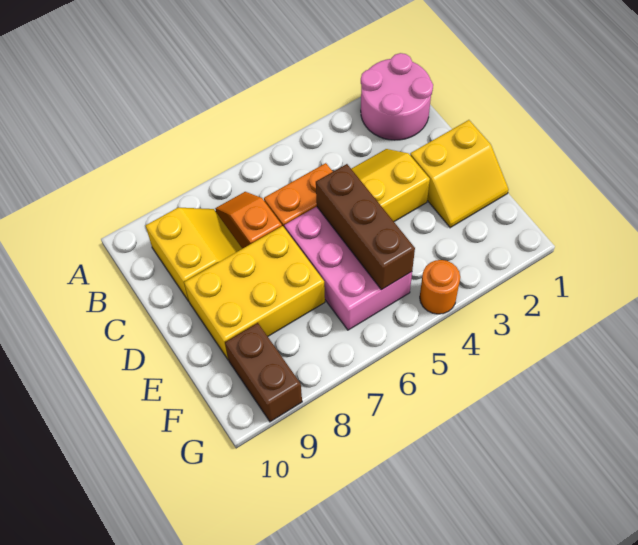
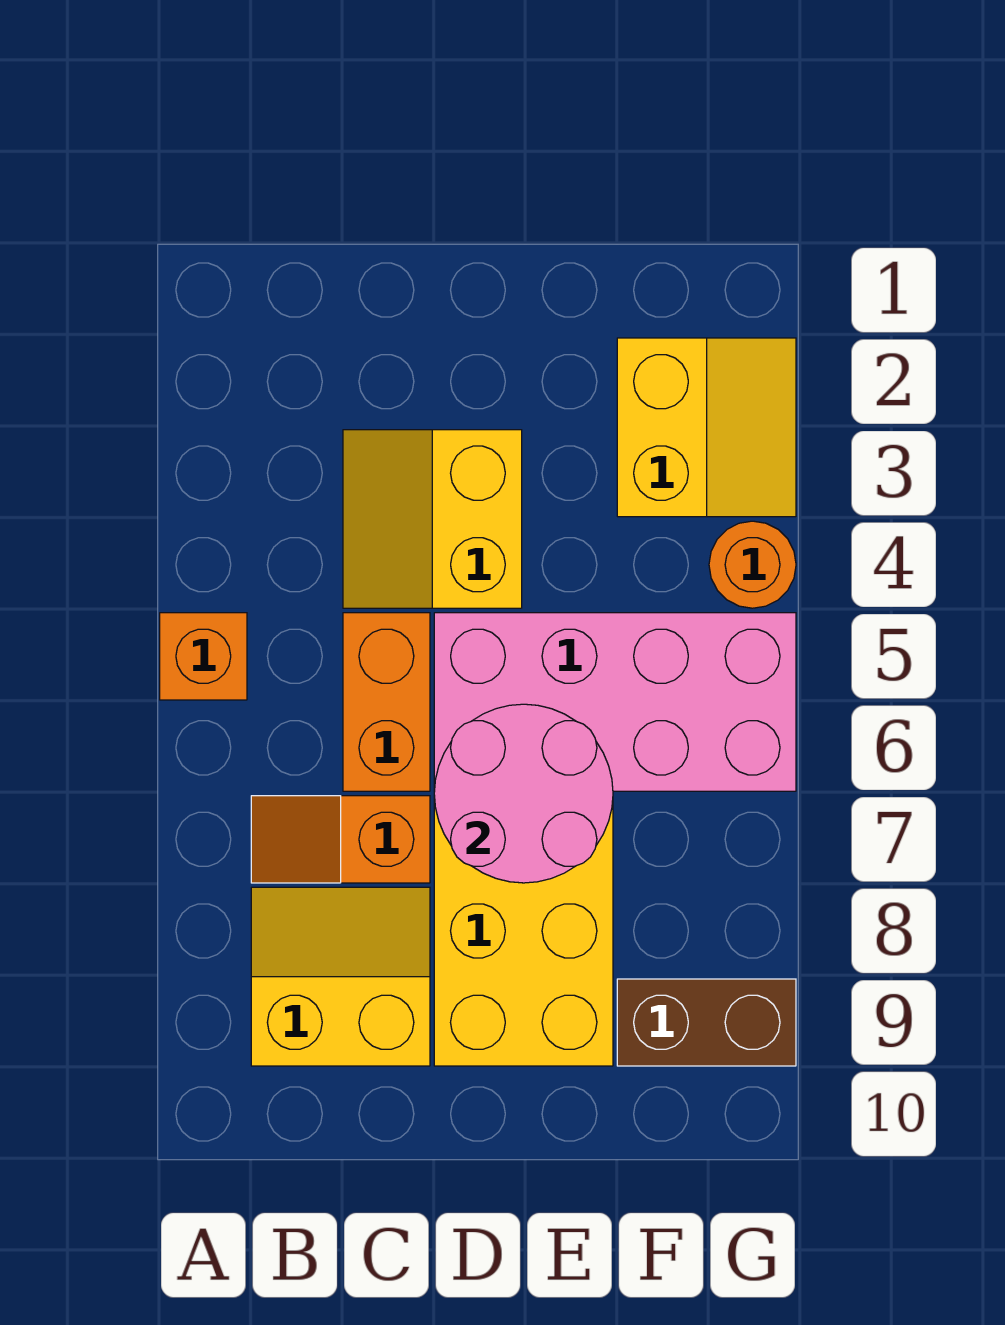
pink round brick A1:B2 level 1 -> pink round brick D6:E7 level 2
none -> orange brick A5 level 1
yellow slope D1:E2 level 1 top D -> yellow slope F2:G3 level 1 top F
pink brick D5:F6 level 1 -> pink brick D5:G6 level 1
brown brick D5:F5 level 2 -> none

